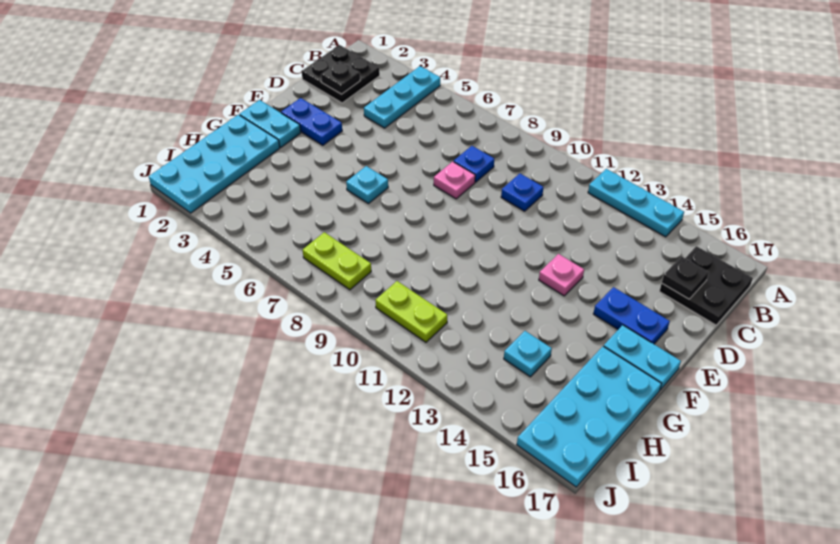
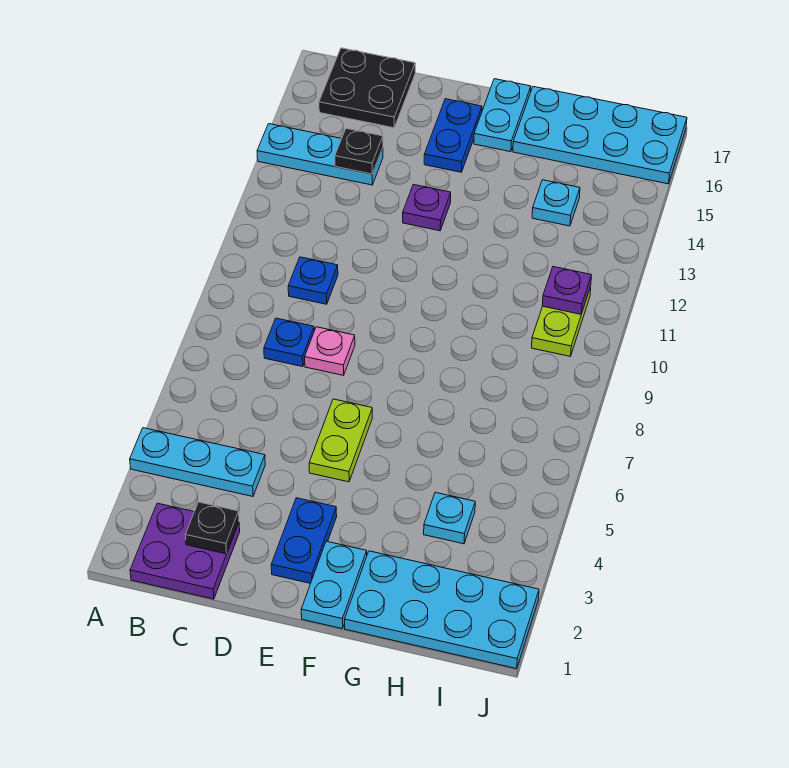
cyan plate A12:A14 level 1 -> cyan plate A14:C14 level 1
black plate B1:C2 level 1 -> purple plate B1:C2 level 1
black plate C16 level 2 -> black plate C14 level 2
pink plate E13 level 1 -> purple plate E13 level 1
cyan plate F6 level 1 -> cyan plate H4 level 1
lime plate I7:I8 level 1 -> lime plate E5:E6 level 1
none -> purple plate I11 level 2

